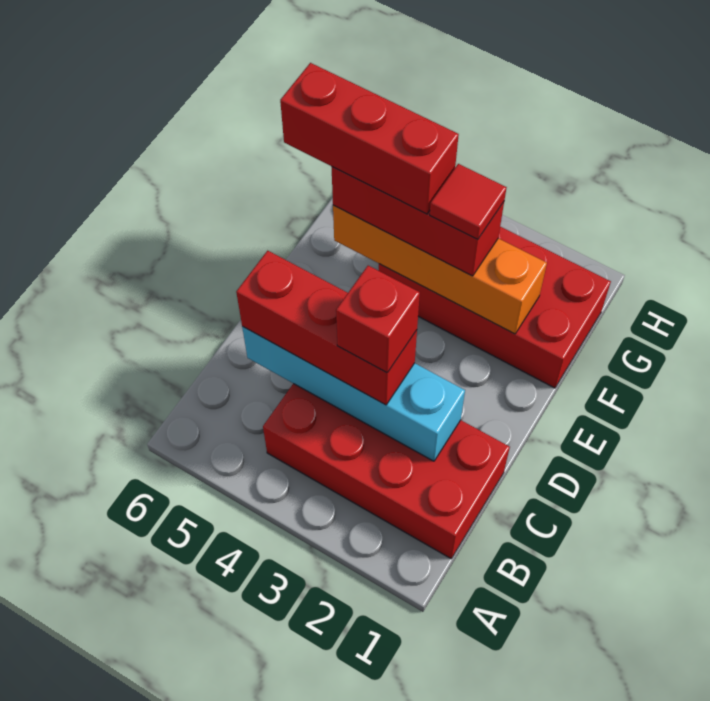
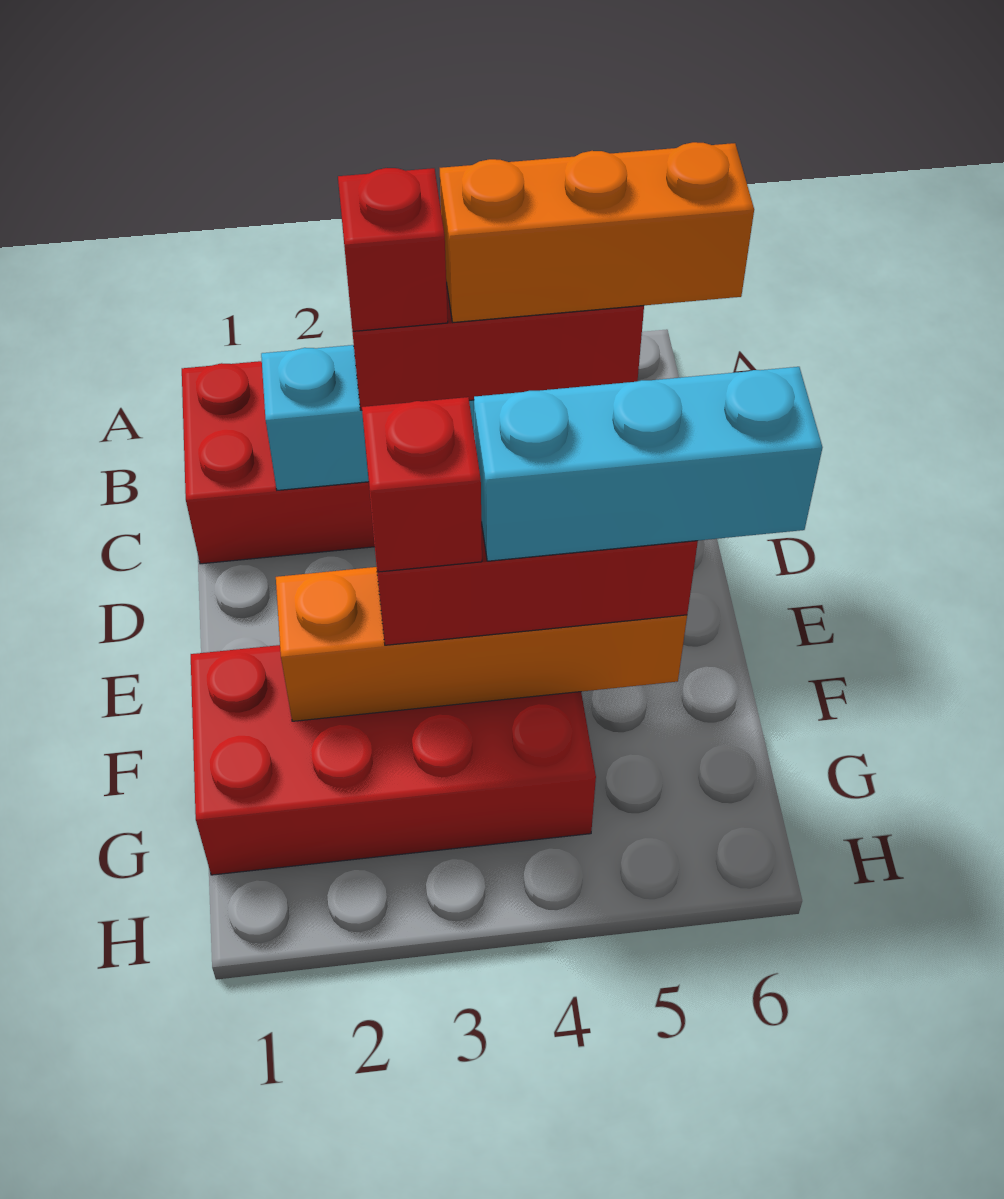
none -> orange brick C4:C6 level 4
red tile F3 level 4 -> red brick F3 level 4
red brick F4:F6 level 4 -> cyan brick F4:F6 level 4

